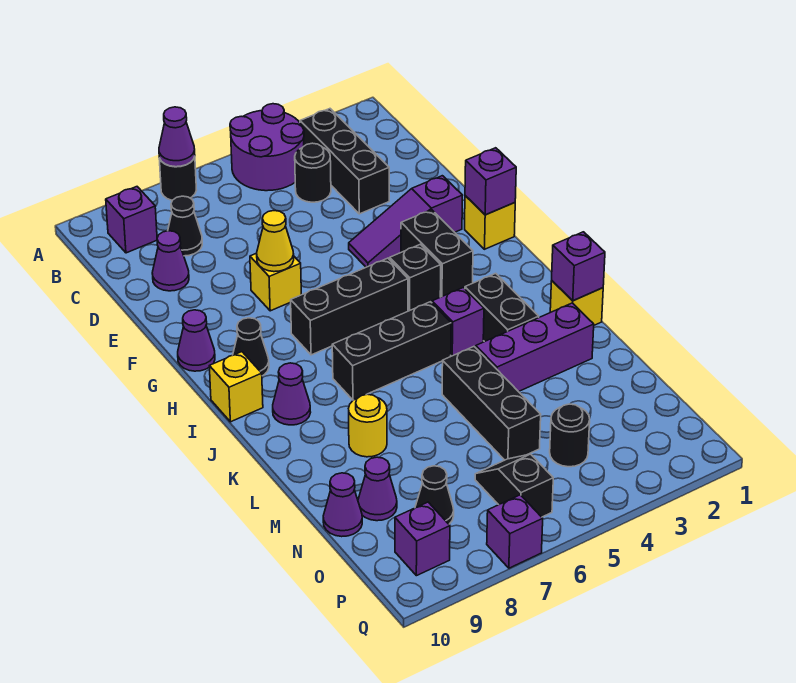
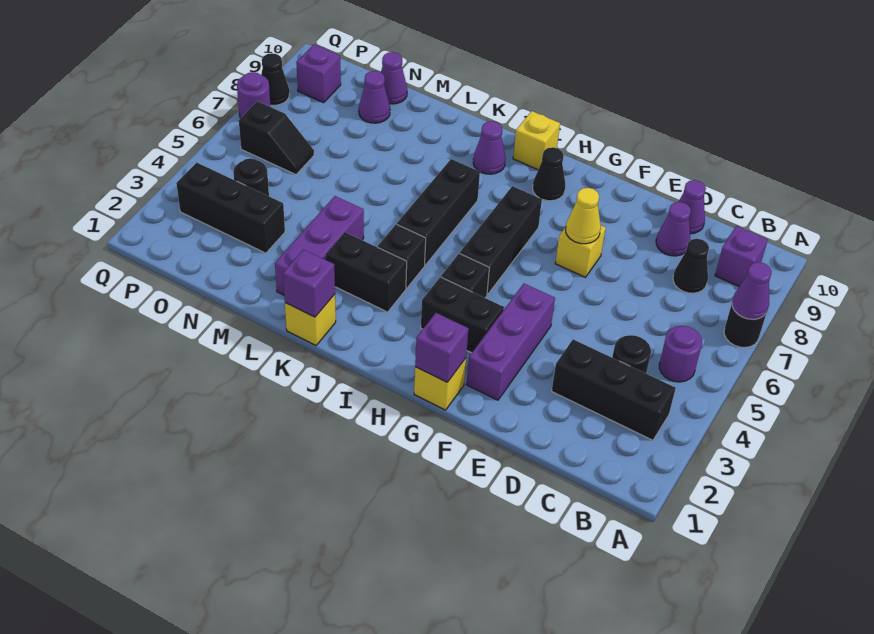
purple round brick A4:B5 level 1 -> purple round brick B5 level 1
purple slope F2:F4 level 1 top 2 -> purple brick F2:F4 level 1
purple cone G10 level 1 -> purple cone D10 level 1
purple brick J4 level 1 -> black brick J4 level 1
black brick L5:N5 level 1 -> black brick N3:P3 level 1
yellow round brick L8 level 1 -> none
black cone O8 level 1 -> black cone Q8 level 1
purple brick Q7 level 1 -> purple round brick Q7 level 1

